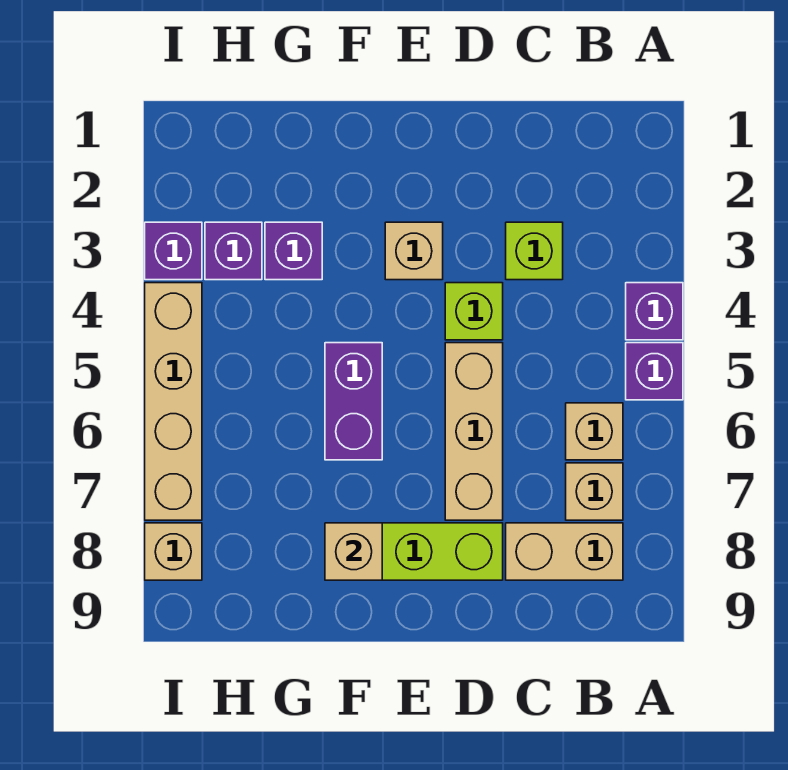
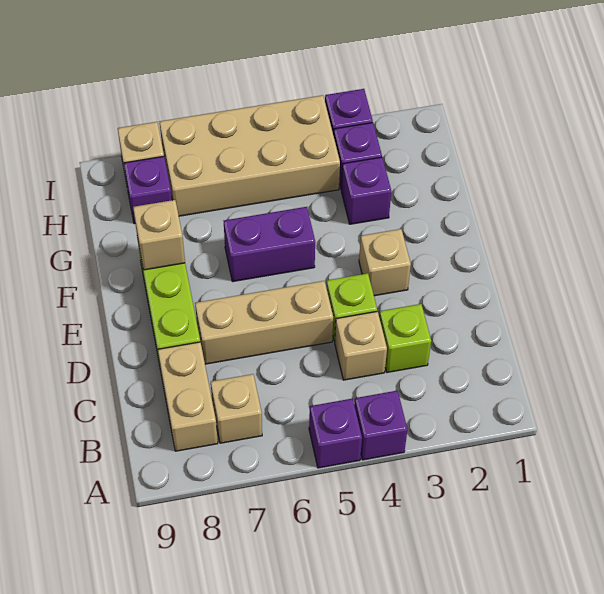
tan brick B6 level 1 -> tan brick C4 level 1
none -> purple brick H8 level 1
tan brick I4:I7 level 1 -> tan brick H4:I7 level 1

